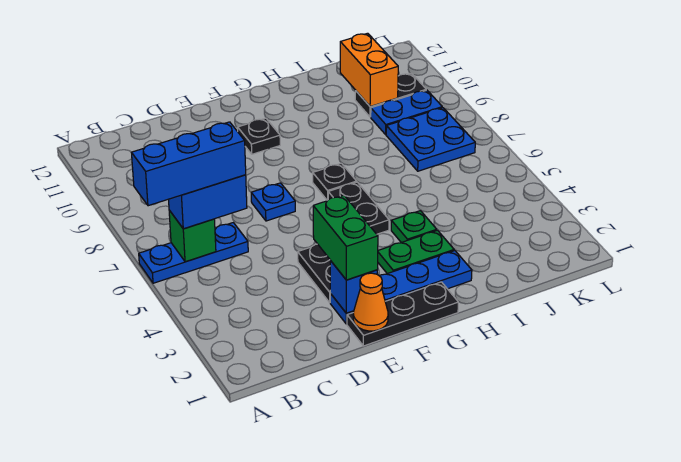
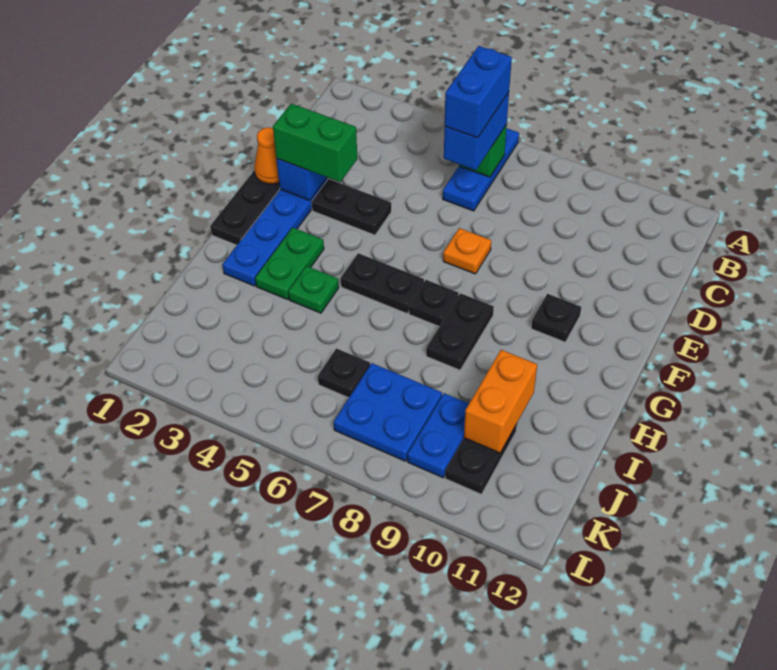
blue brick A6:C6 level 4 -> blue brick B6:C6 level 4
blue plate E7 level 1 -> orange plate E7 level 1
none -> black plate G8:H8 level 1
none -> black plate J6 level 1
orange brick J10:J11 level 2 -> orange brick I10:J10 level 2

